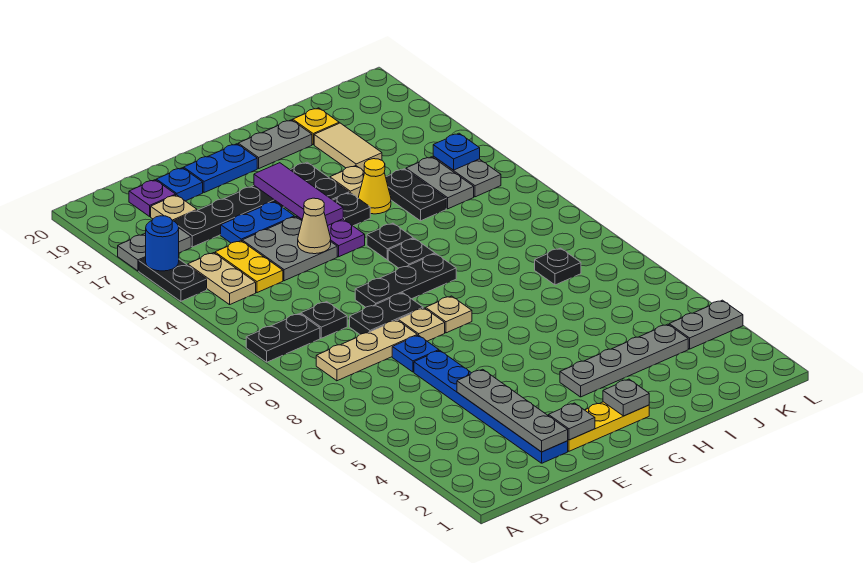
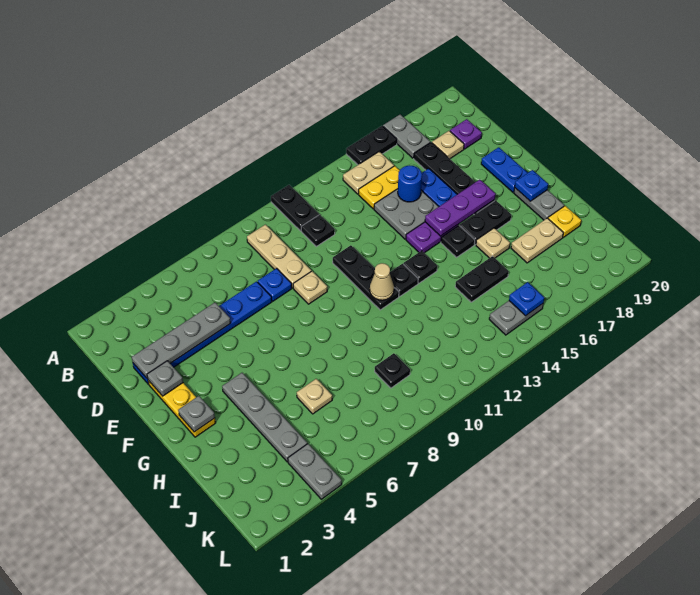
blue round brick A16 level 2 -> blue round brick D15 level 2
black plate D10:E10 level 1 -> none
blue plate D19 level 1 -> blue plate G19 level 2
tan cone E14 level 2 -> tan cone G11 level 2
tan plate F9 level 1 -> tan plate I6 level 1
purple tile F15:F17 level 2 -> purple plate F15:F17 level 2
yellow cone H15 level 1 -> none
tan tile I17:I18 level 1 -> tan plate I17:I18 level 1
grey plate J14:J15 level 1 -> none

